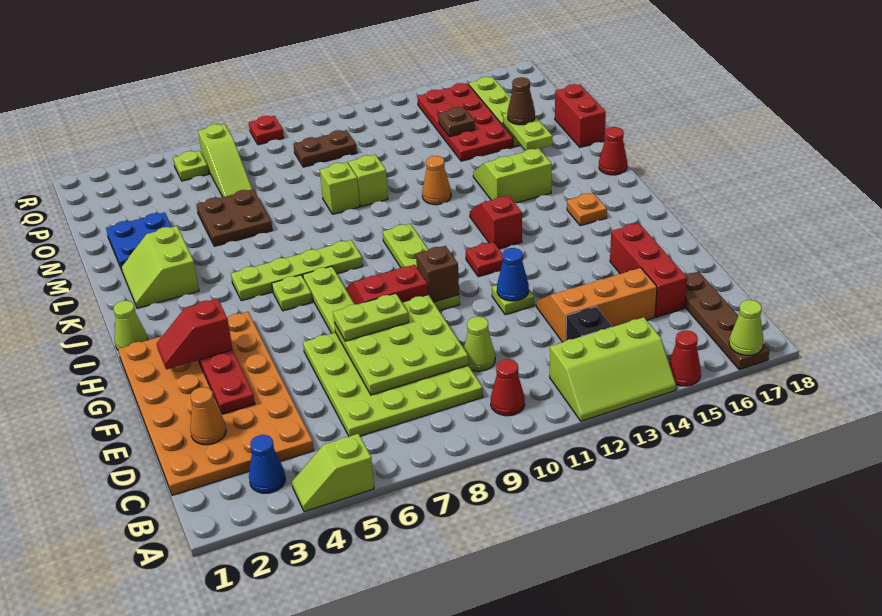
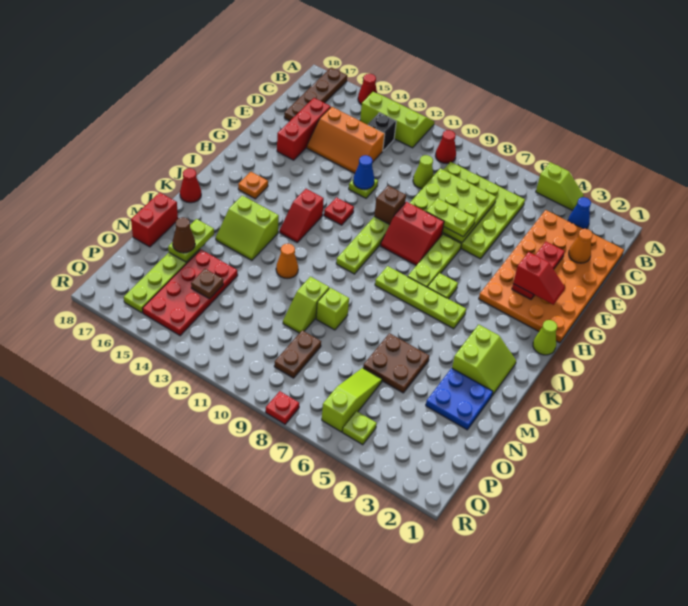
lime cone A17 level 2 -> none
brown plate P9:P10 level 1 -> brown plate O9:P9 level 1

